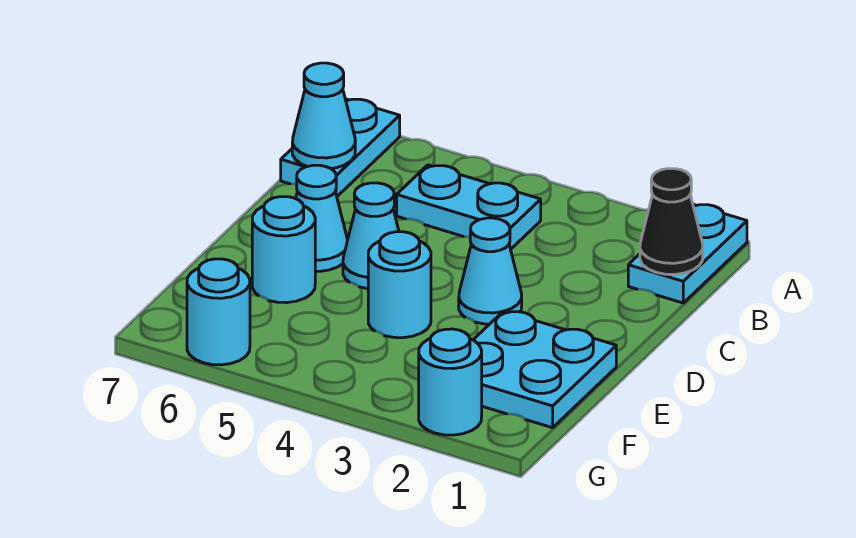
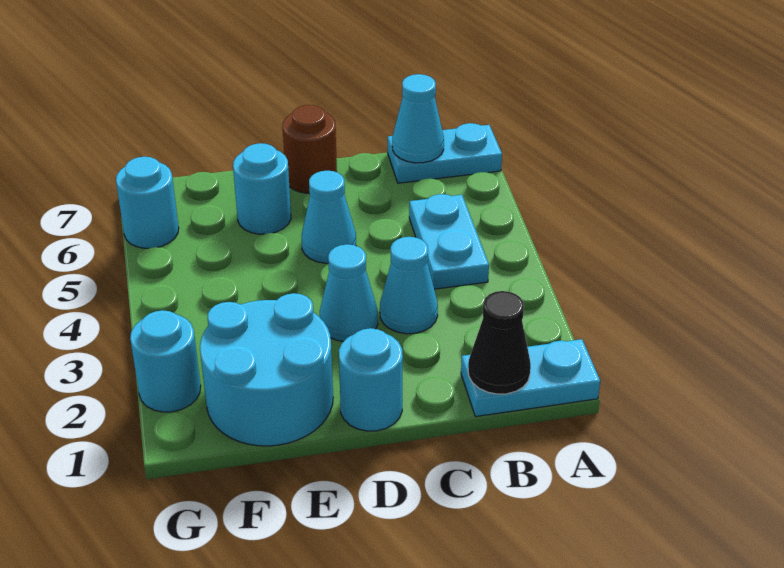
cyan cone D6 level 1 -> cyan cone C3 level 1
none -> brown round brick D7 level 1
cyan plate E1:F2 level 1 -> cyan round brick E1:F2 level 1
cyan round brick E4 level 1 -> cyan round brick D1 level 1

